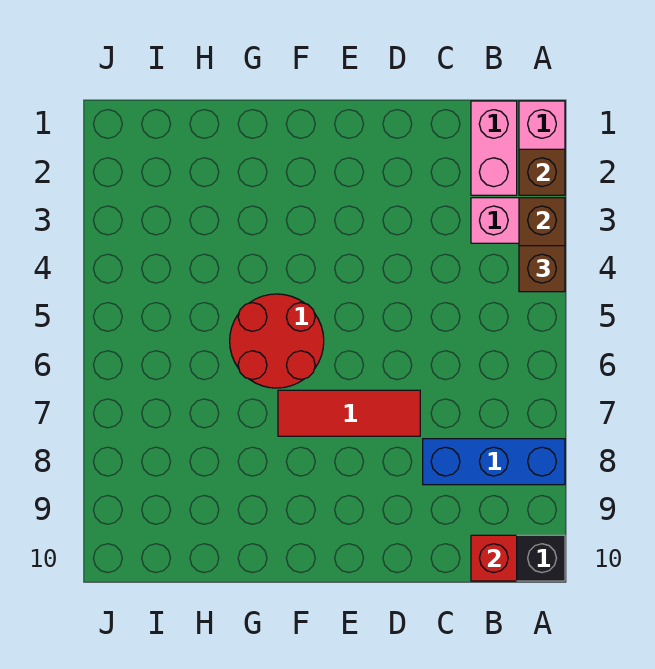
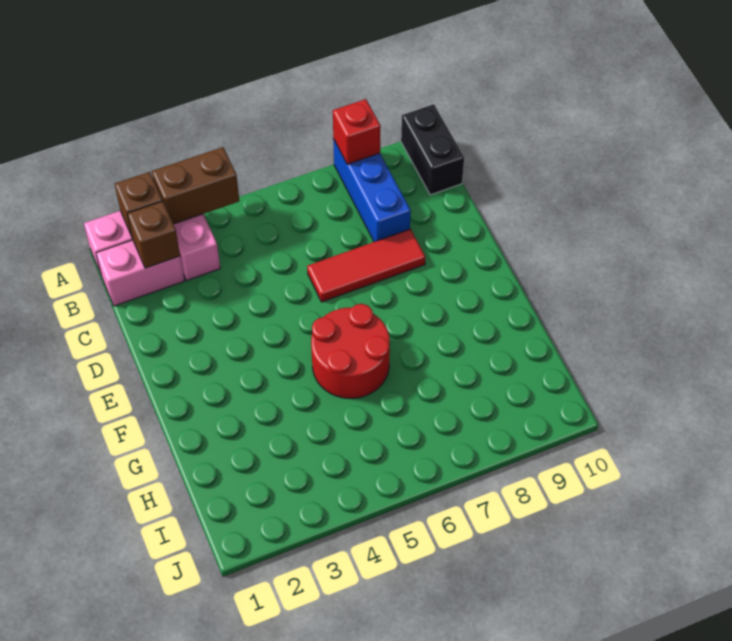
brown brick A4 level 3 -> brown brick B2 level 2
red brick B10 level 2 -> red brick A8 level 2
red tile D7:F7 level 1 -> red tile D6:D8 level 1

